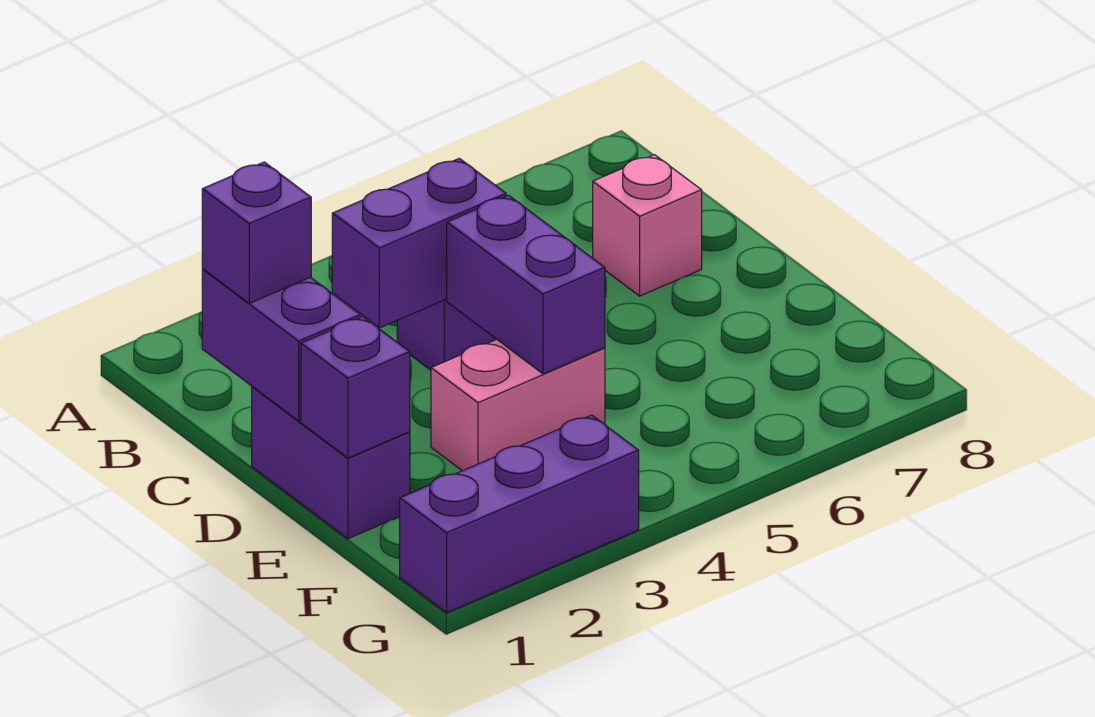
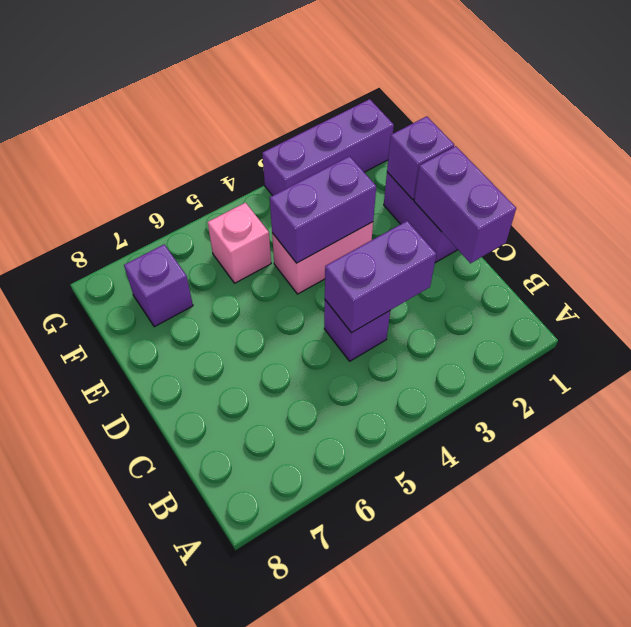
purple brick C1 level 3 -> purple brick F7 level 1
pink brick C7 level 1 -> pink brick F5 level 1
purple brick D4:E4 level 2 -> purple brick E3:E4 level 2

